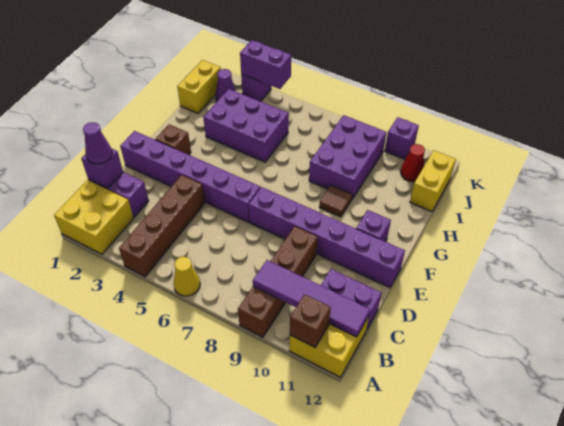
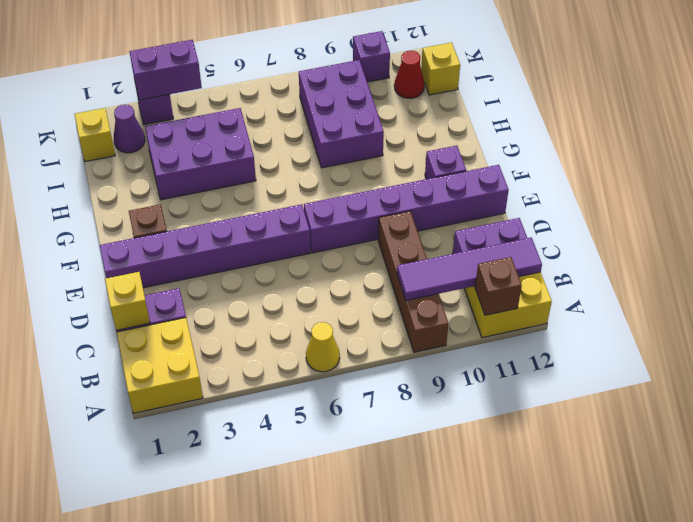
brown brick A4:D4 level 1 -> none
purple brick C1 level 2 -> yellow brick C1 level 2
purple cone C1 level 3 -> none
brown tile G9 level 1 -> none
yellow brick I1:J1 level 1 -> yellow brick J1 level 1
yellow brick I12:J12 level 1 -> yellow brick J12 level 1

